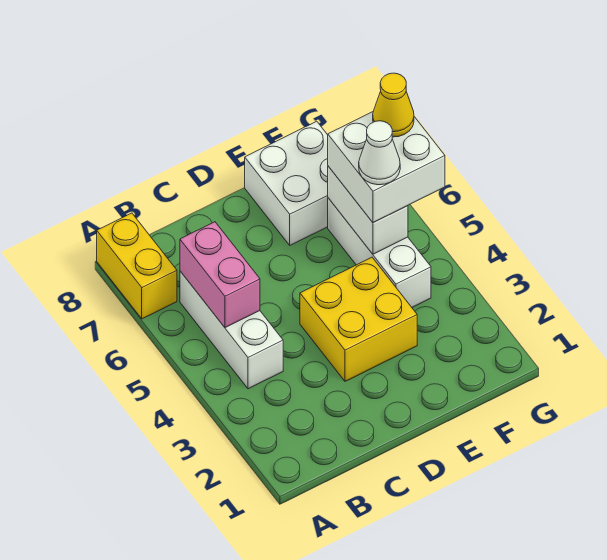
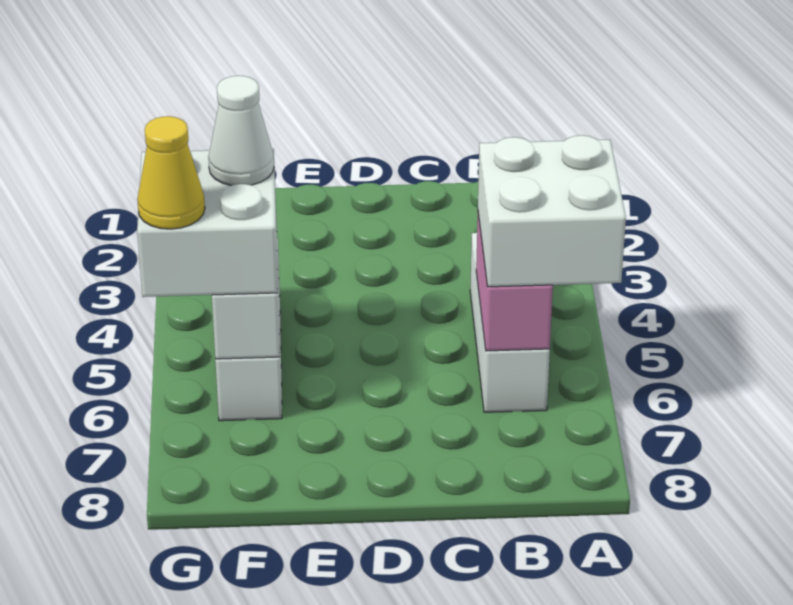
yellow brick A7:A8 level 1 -> none
yellow brick D3:E4 level 1 -> none
white brick E7:F8 level 1 -> white brick A5:B6 level 3

